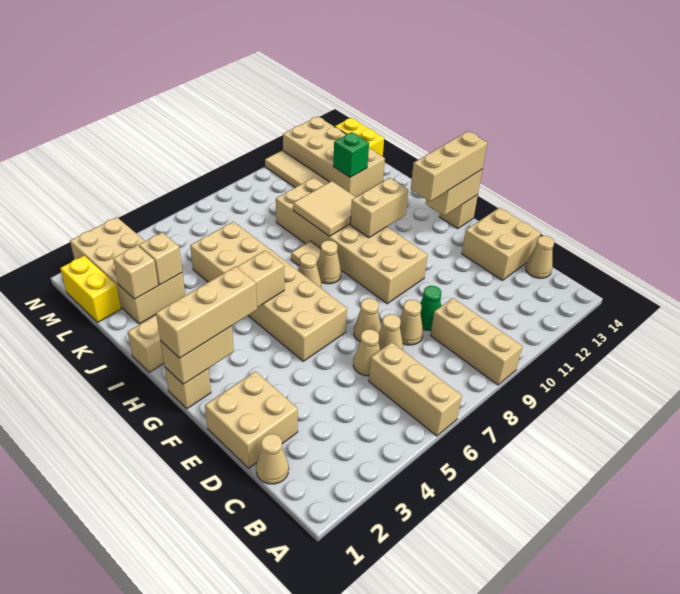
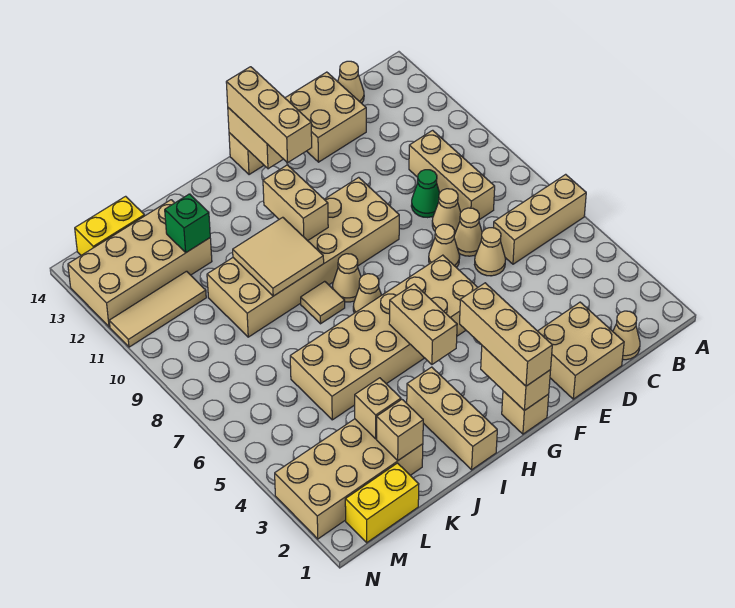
tan brick A9:C9 level 1 -> tan brick C8:C10 level 1

